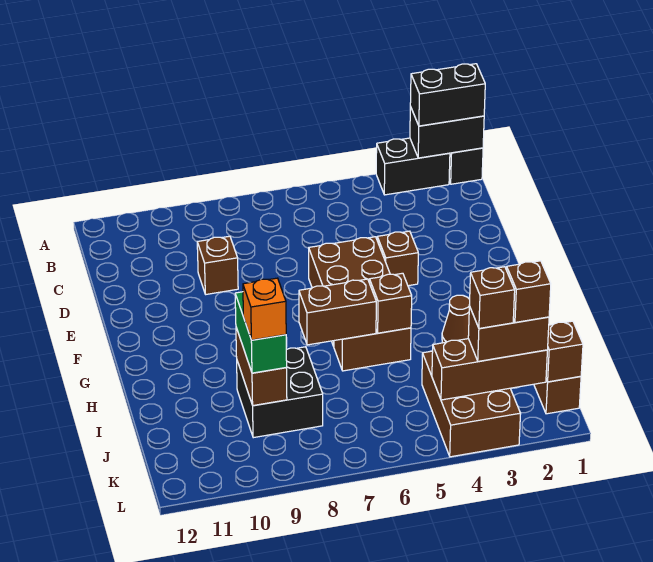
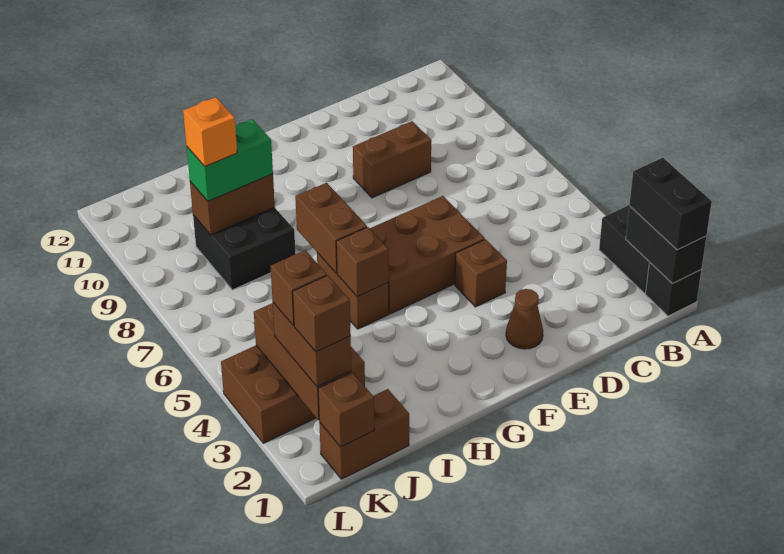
brown brick D9 level 1 -> brown brick D9:E9 level 1
brown cone H3 level 1 -> brown cone E2 level 1

